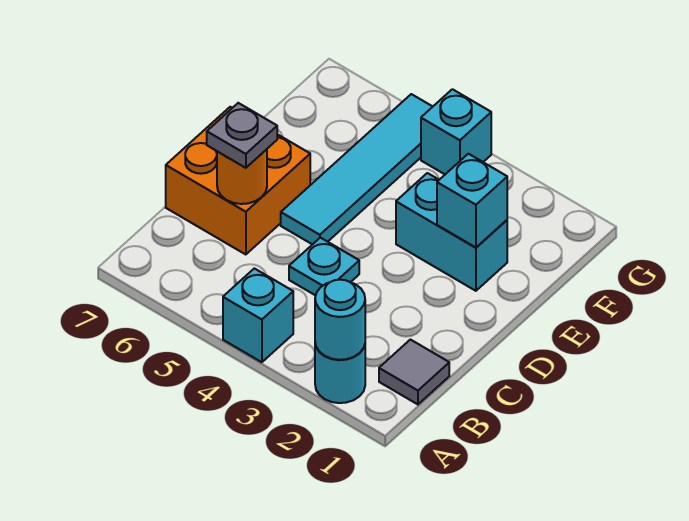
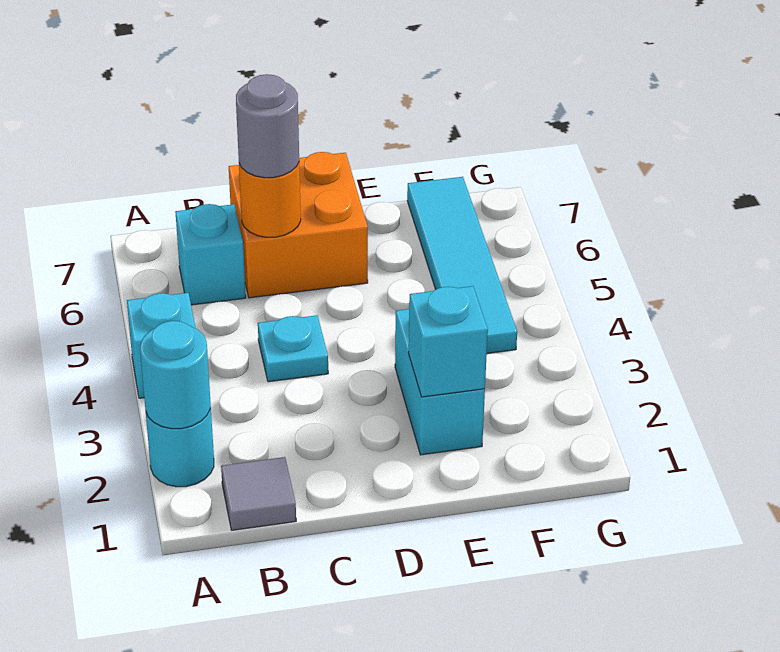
grey plate C6 level 3 -> grey round brick C6 level 3
cyan tile D5:G5 level 1 -> cyan tile F4:F7 level 1
cyan brick G4 level 1 -> cyan brick B6 level 1

